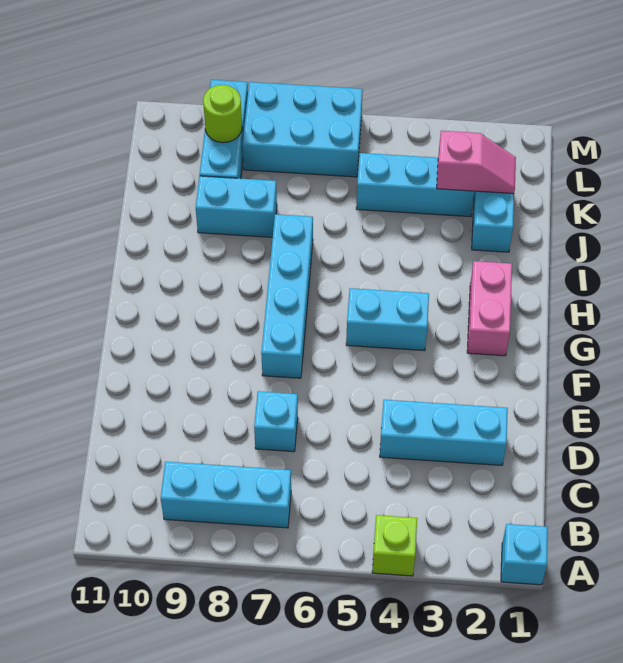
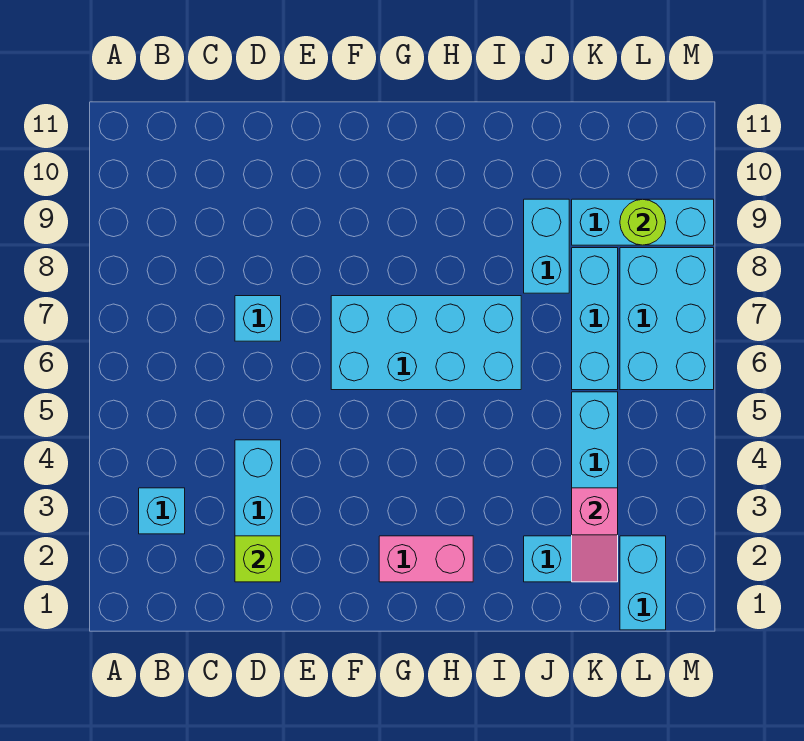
cyan brick A1 level 1 -> cyan brick B3 level 1
lime brick A4 level 1 -> lime brick D2 level 2
cyan brick B7:B9 level 1 -> cyan brick K6:K8 level 1
cyan brick F7:I7 level 1 -> cyan brick F6:I7 level 1
cyan brick G4:G5 level 1 -> cyan brick L1:L2 level 1

